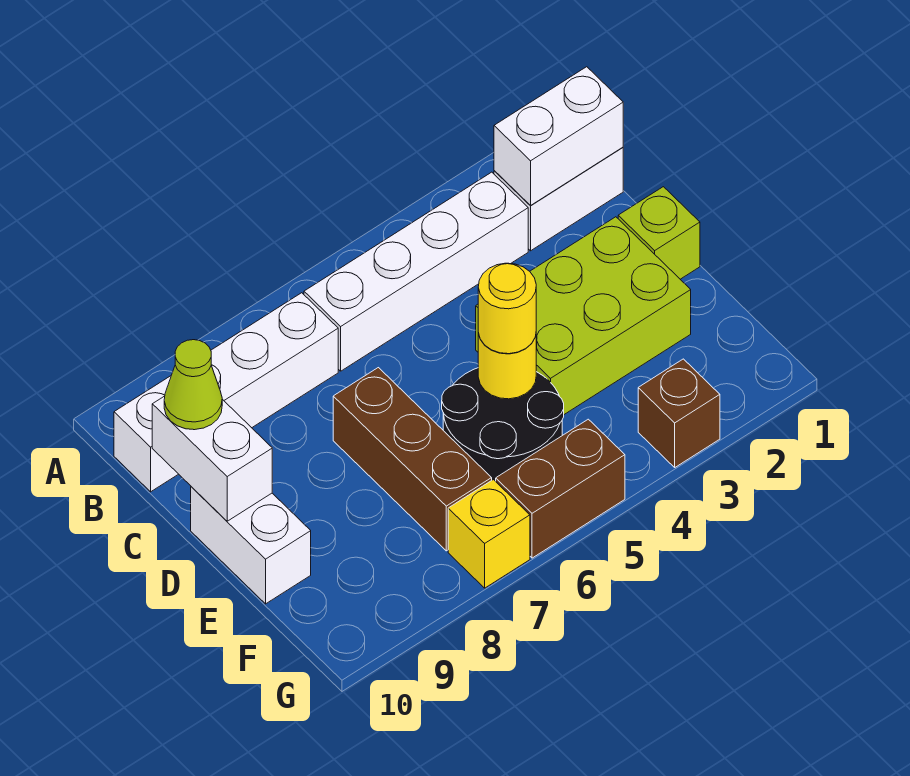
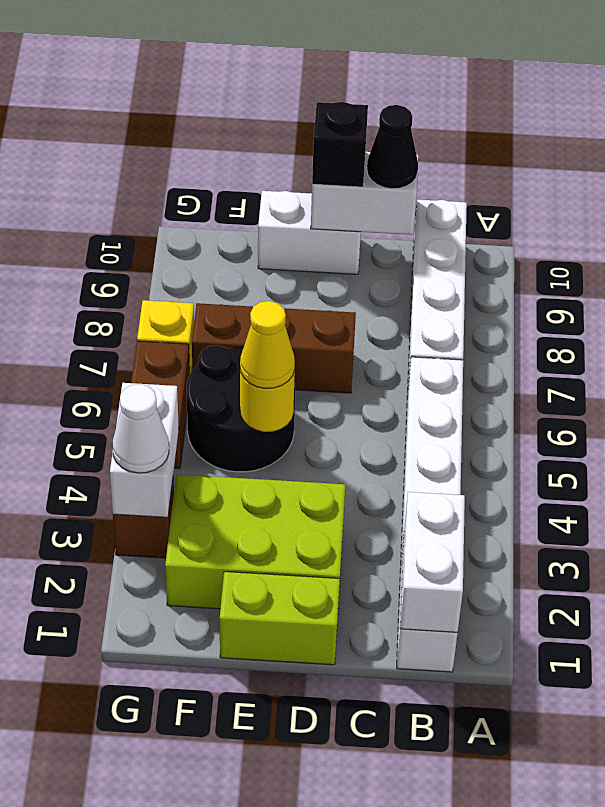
lime cone C10 level 3 -> black cone C10 level 3
lime brick D1 level 1 -> lime brick D1:E1 level 1
lime brick D2:E4 level 1 -> lime brick D2:F3 level 1
none -> black brick D10 level 3
yellow round brick E5 level 3 -> yellow cone E5 level 3
none -> white brick G3:G4 level 2
none -> white cone G3 level 3

